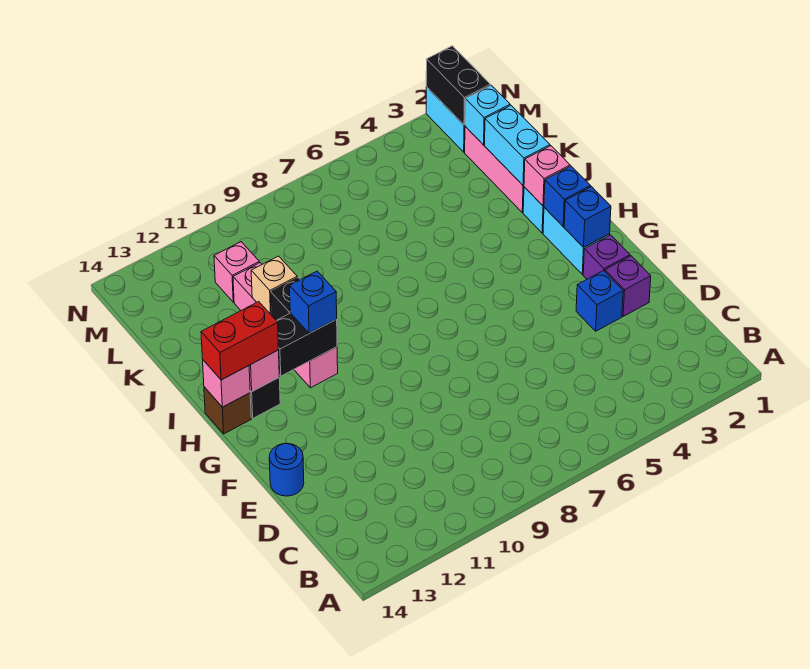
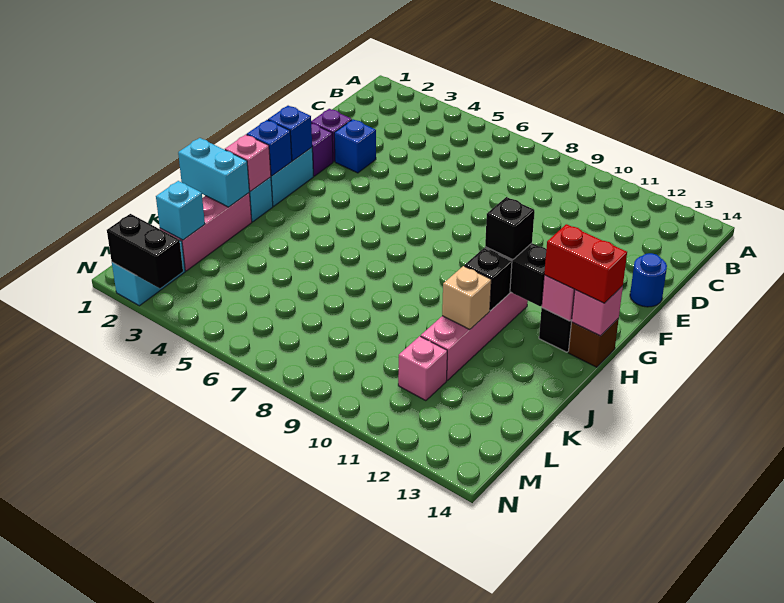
blue brick H11 level 3 -> black brick H11 level 3
cyan brick J2:K2 level 2 -> cyan brick J1:J2 level 2
black brick M2:N2 level 2 -> black brick N2:N3 level 2

